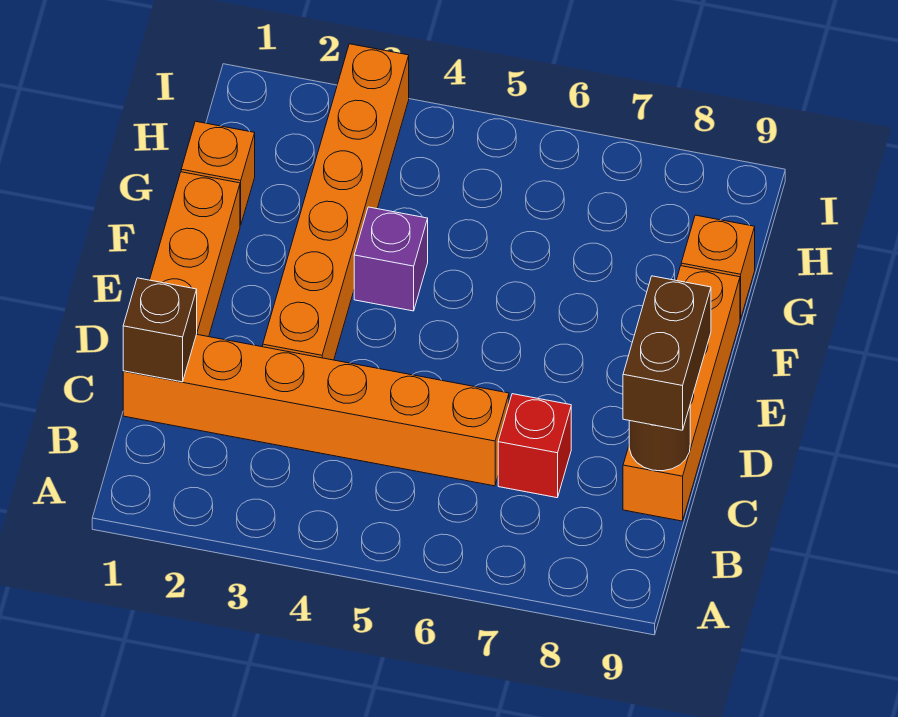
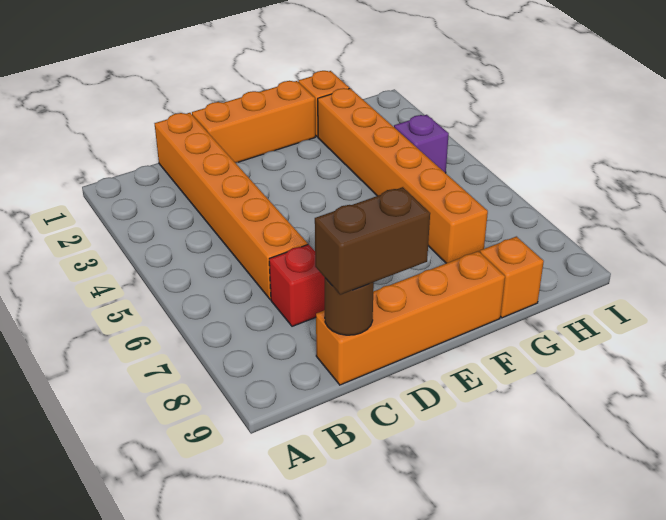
brown brick C1 level 2 -> none
orange brick D3:I3 level 1 -> orange brick G2:G7 level 1
purple brick F4 level 1 -> purple brick H4 level 1

